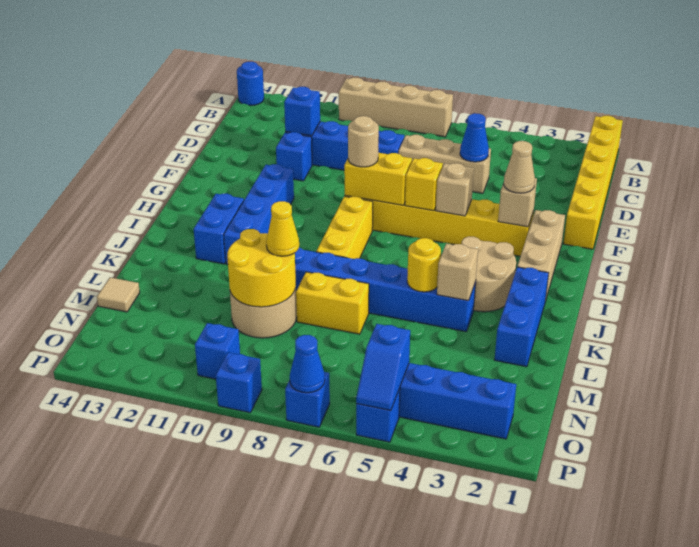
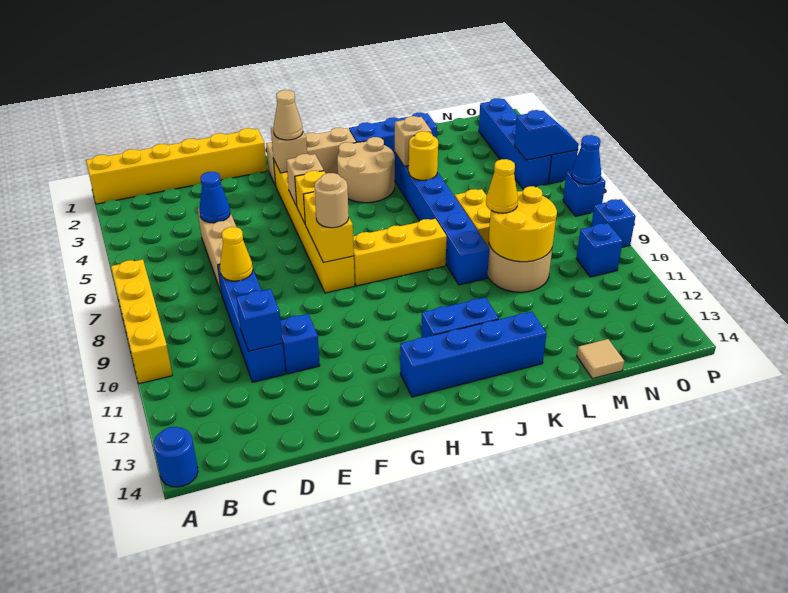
tan brick A7:A10 level 1 -> yellow brick A7:A10 level 1
none -> yellow cone D8 level 2
blue brick G11:J11 level 1 -> blue brick H13:K13 level 1

